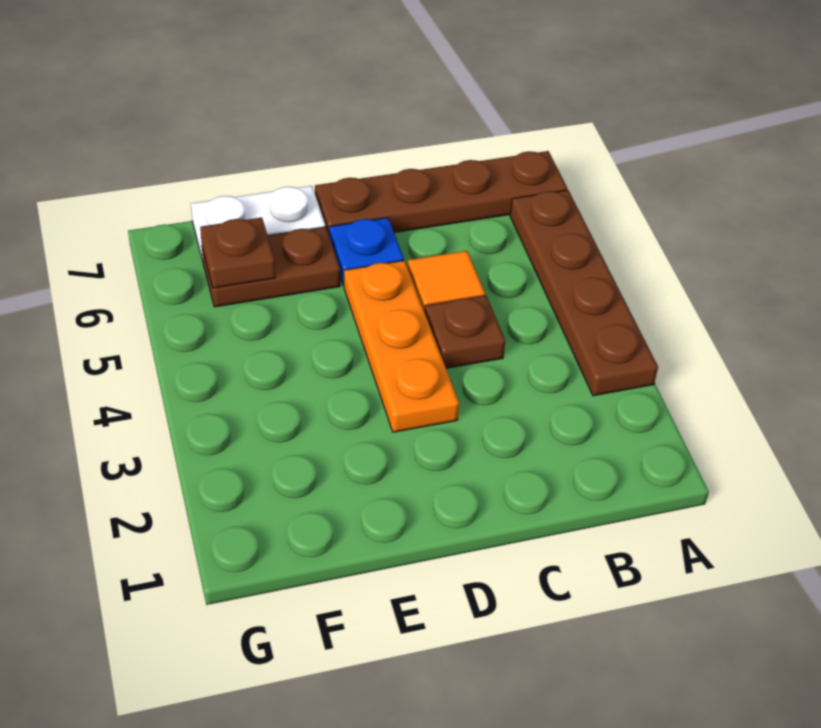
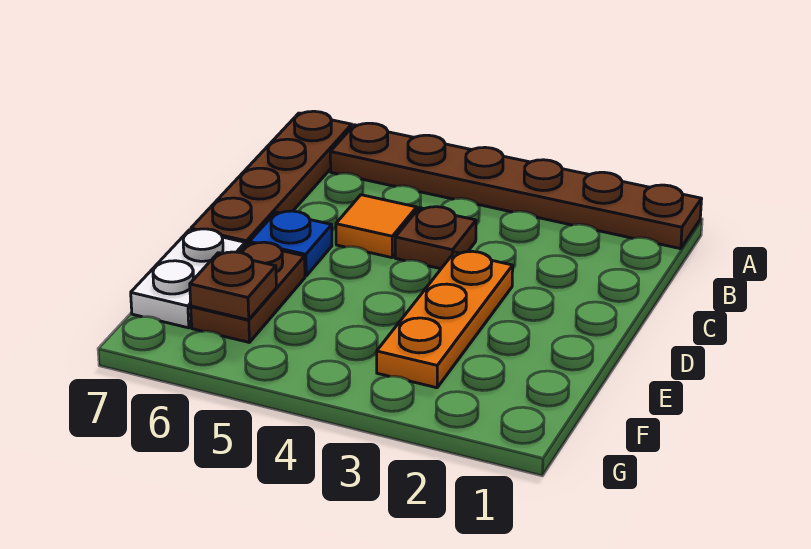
brown plate A3:A6 level 1 -> brown plate A1:A6 level 1
orange plate D3:D5 level 1 -> orange plate D3:F3 level 1

